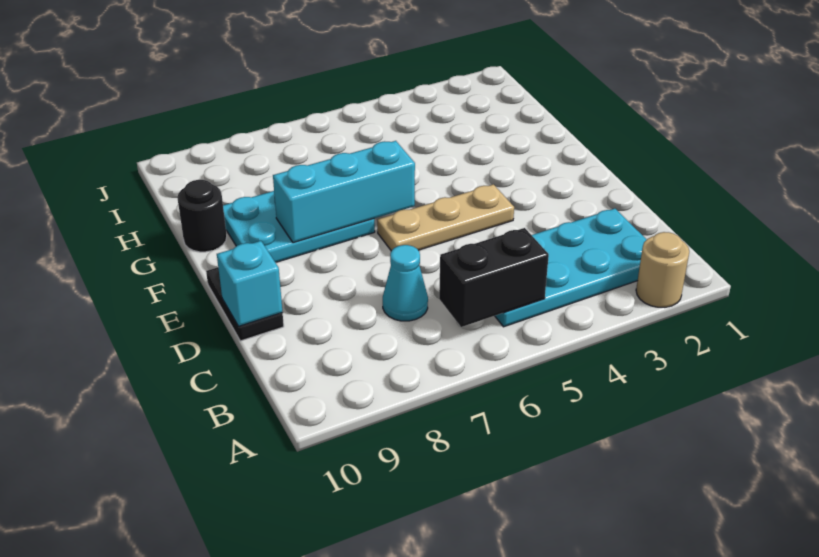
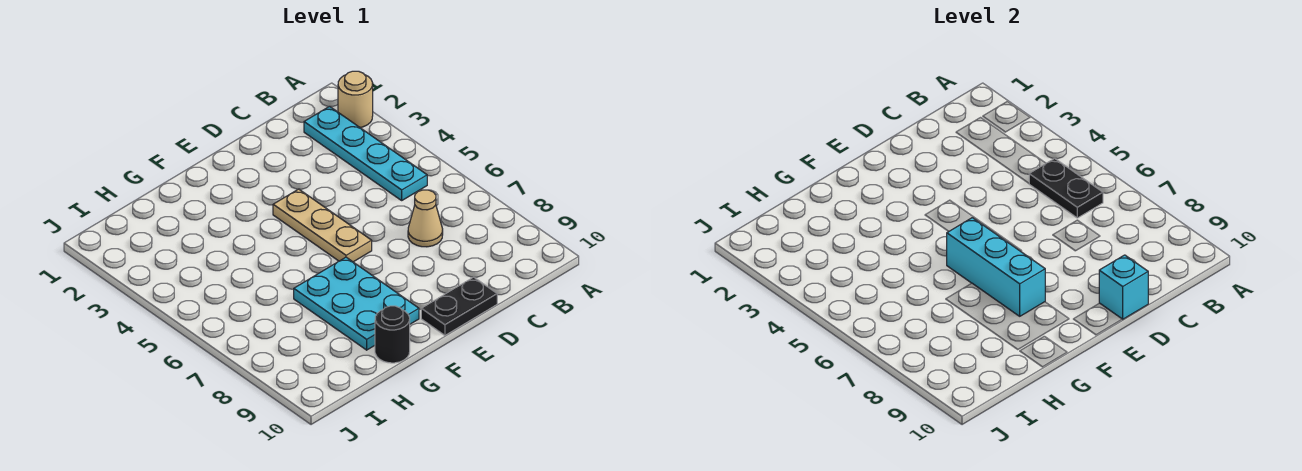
cyan plate B2:C5 level 1 -> cyan plate B2:B5 level 1
black brick B5:B6 level 2 -> black plate B5:B6 level 2
cyan cone C7 level 1 -> tan cone C7 level 1

